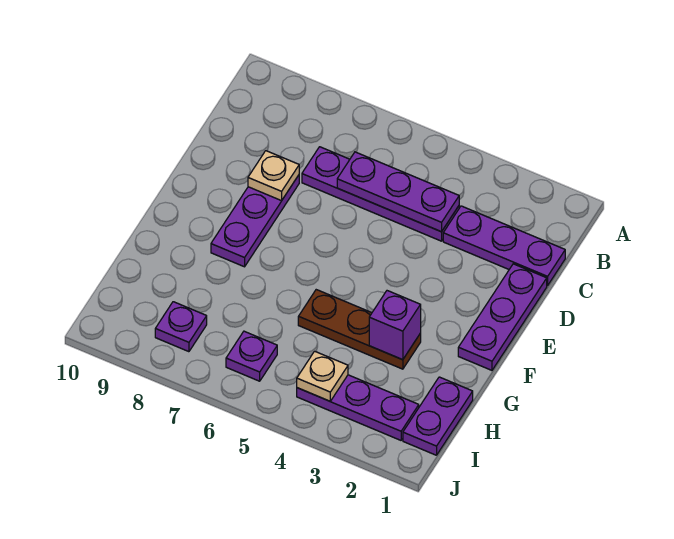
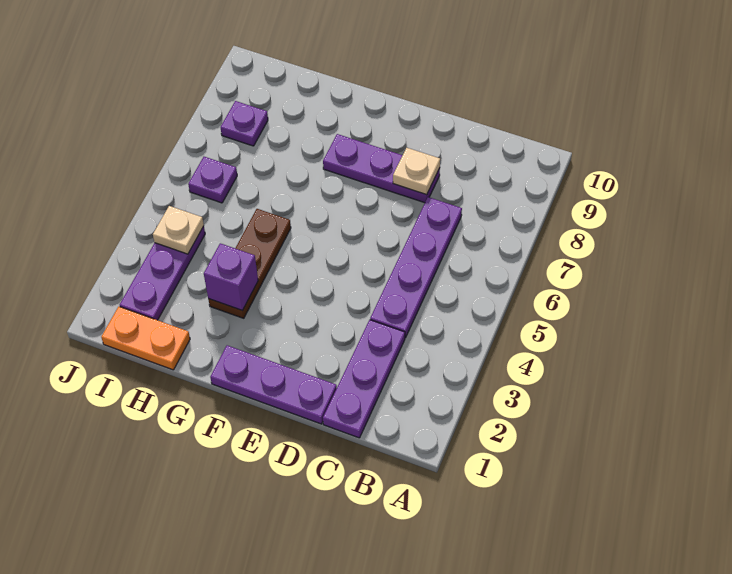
purple plate C4:C6 level 2 -> none
purple plate H1:I1 level 1 -> orange plate H1:I1 level 1

